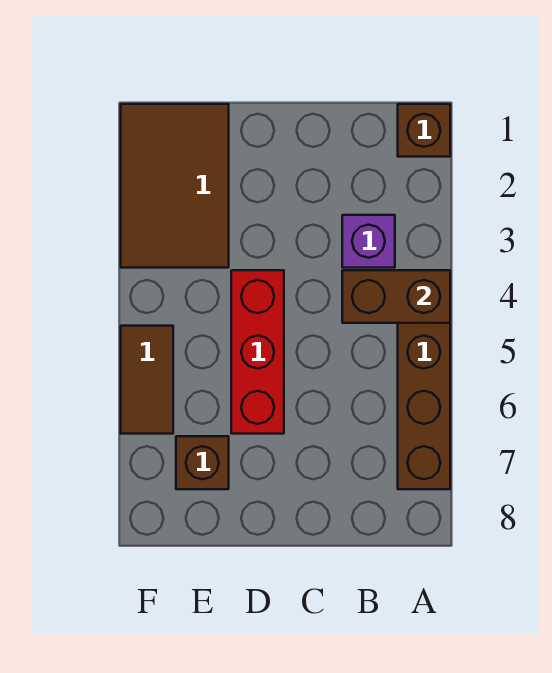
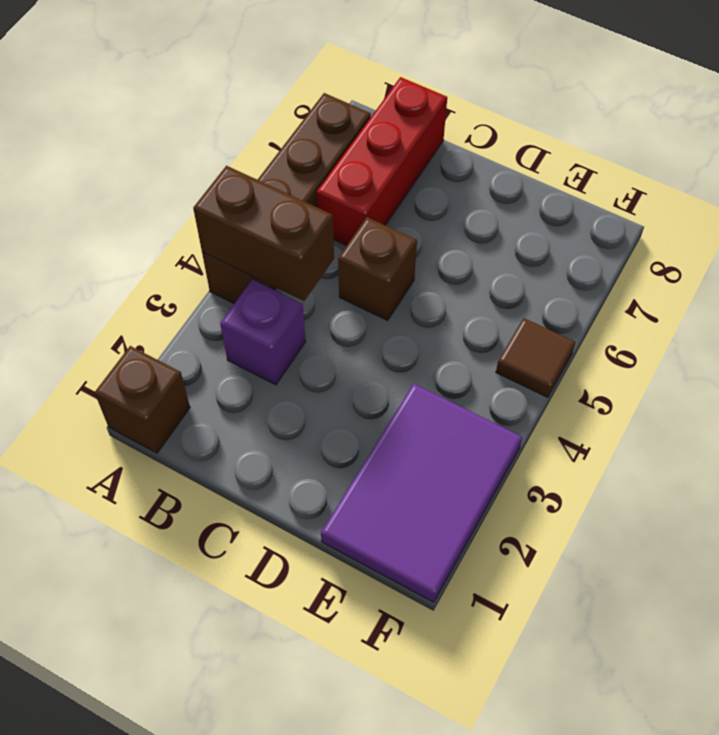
red brick D4:D6 level 1 -> red brick B6:B8 level 1
brown tile E1:F3 level 1 -> purple tile E1:F3 level 1
brown brick E7 level 1 -> brown brick C5 level 1
brown tile F5:F6 level 1 -> brown tile F5 level 1

